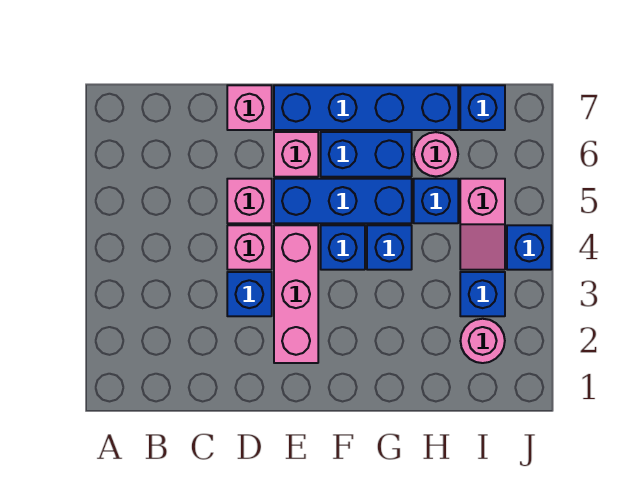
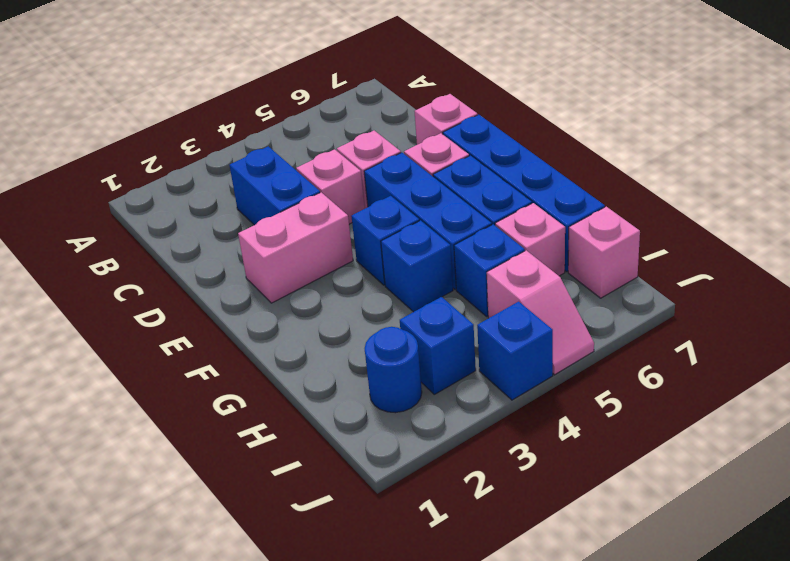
blue brick D3 level 1 -> blue brick C3:D3 level 1
pink brick E2:E4 level 1 -> pink brick E2:E3 level 1
pink round brick H6 level 1 -> pink brick H6 level 1
pink round brick I2 level 1 -> blue round brick I2 level 1
pink slope I4:I5 level 1 top 5 -> pink slope I5:J5 level 1 top I
blue brick I7 level 1 -> pink brick I7 level 1

